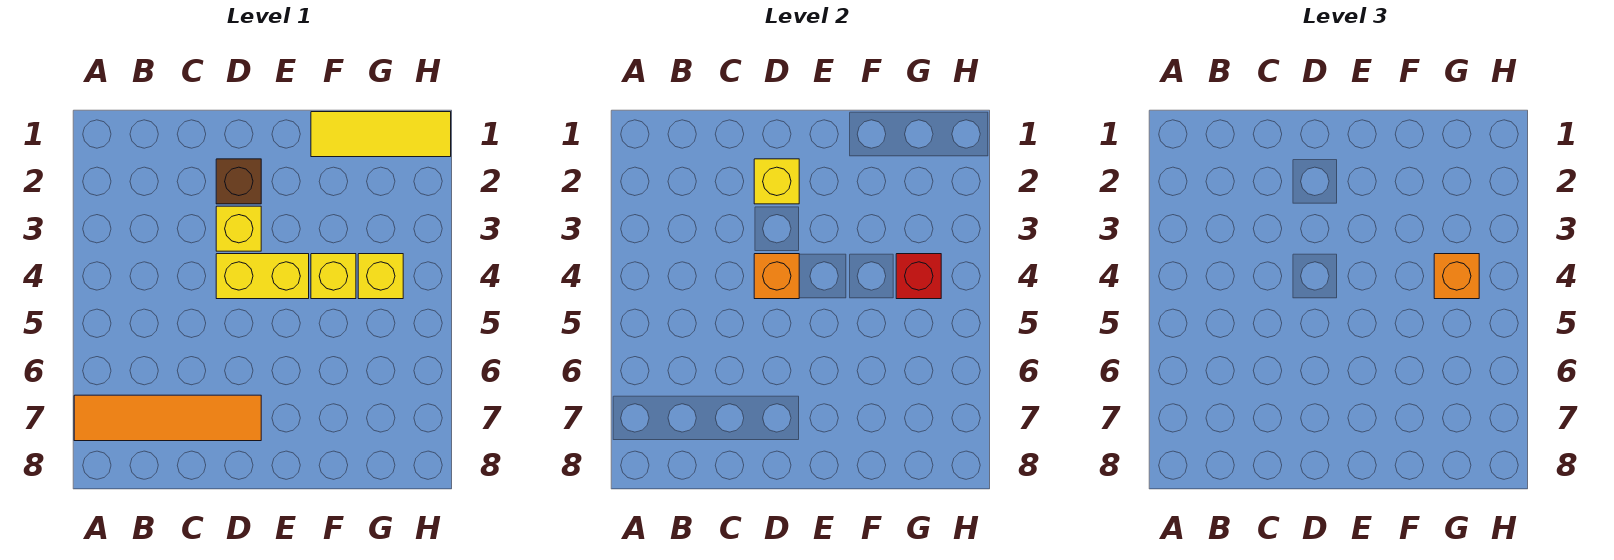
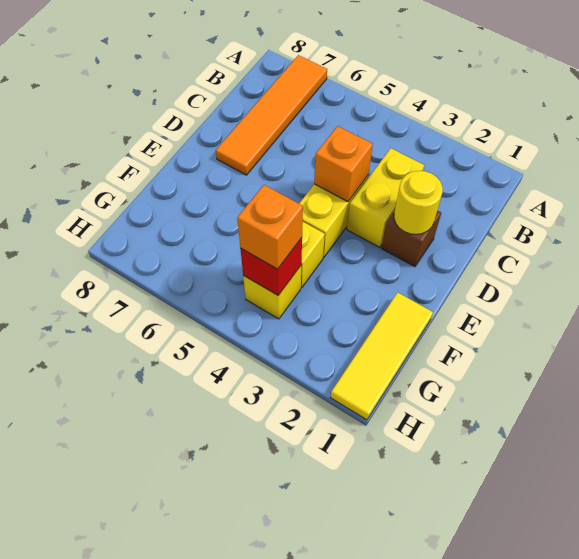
yellow brick D2 level 2 -> yellow round brick D2 level 2
yellow brick D3 level 1 -> yellow brick C3:D3 level 1

